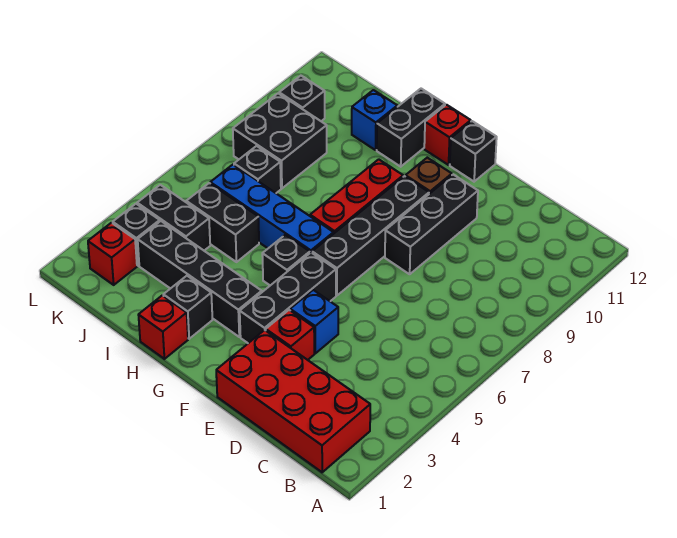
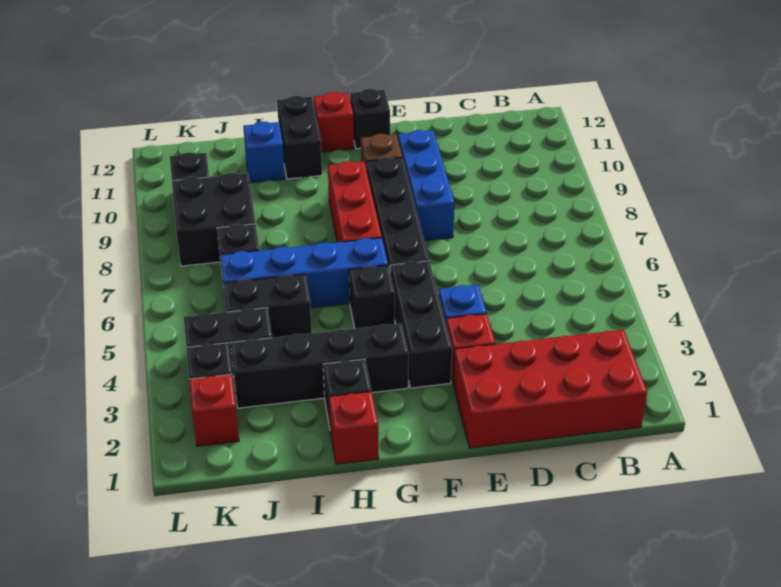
black brick E8:E10 level 1 -> blue brick E8:E10 level 1

